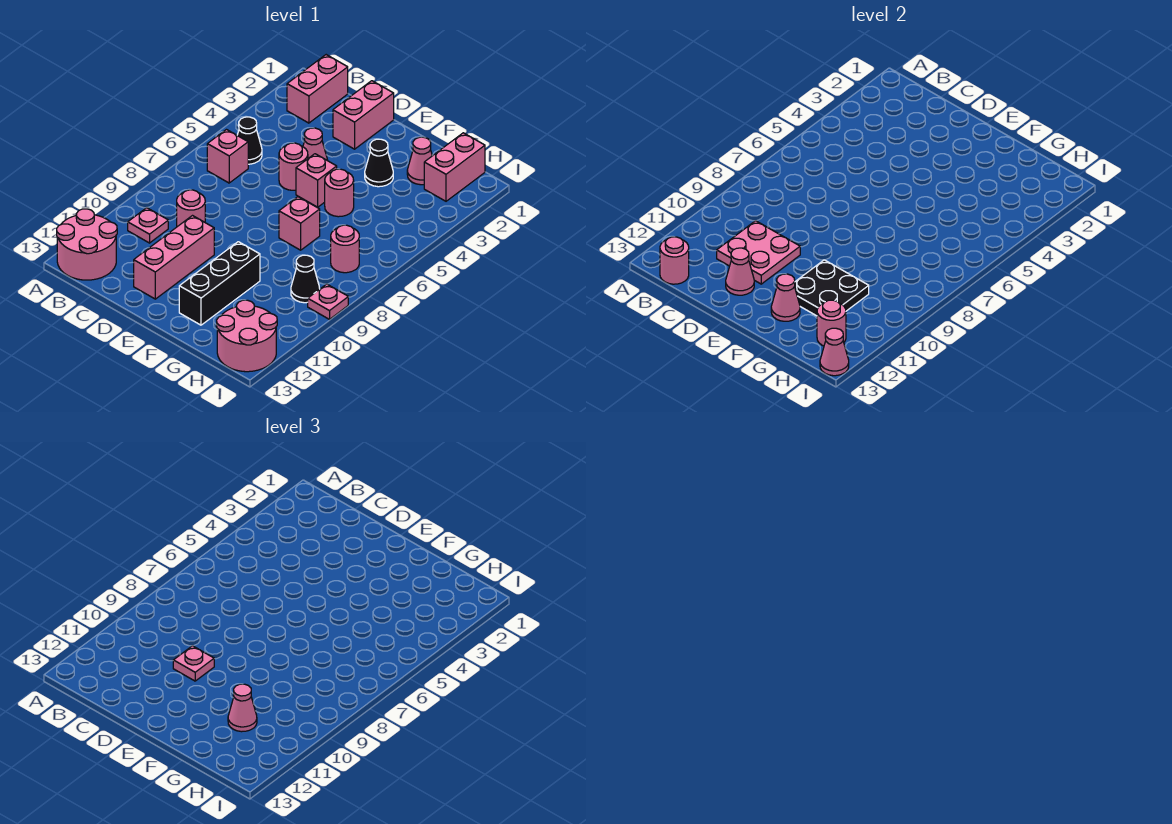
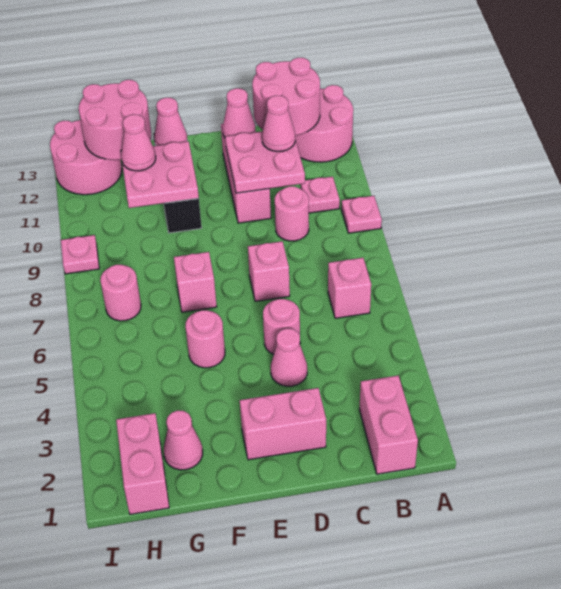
black cone B5 level 1 -> none
pink round brick B13 level 2 -> pink round brick B12:C13 level 2
pink brick D1:D2 level 1 -> pink brick D2:E2 level 1
pink plate D10 level 3 -> pink plate A9 level 1
pink brick E5 level 1 -> pink brick D7 level 1
black cone F3 level 1 -> none
black plate F10:G11 level 2 -> pink plate F10:G11 level 2
black cone H9 level 1 -> none
pink round brick H12 level 2 -> pink round brick G12:H13 level 2
pink cone I13 level 2 -> pink cone C11 level 3

